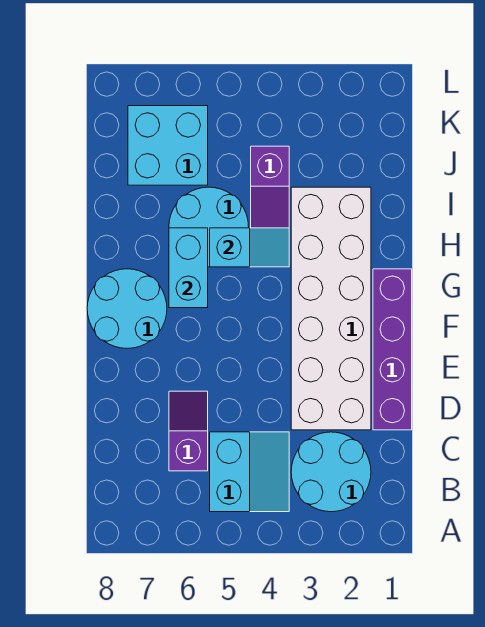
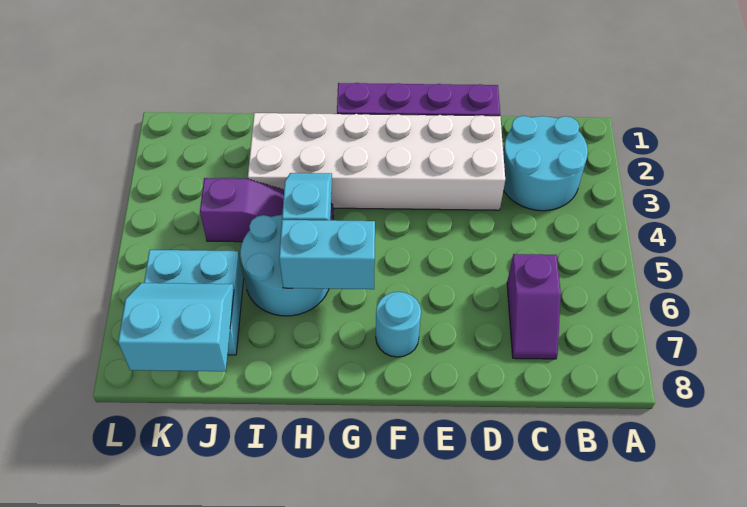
cyan slope B4:C5 level 1 top 5 -> cyan slope J7:K8 level 2 top 8
purple slope C6:D6 level 1 top C -> purple slope C6:C7 level 1 top 6
cyan round brick F7:G8 level 1 -> cyan round brick F7 level 1

